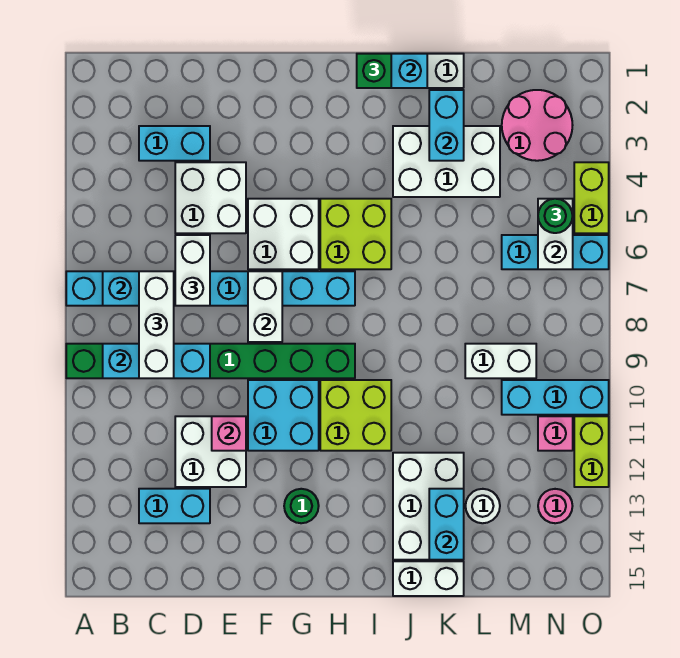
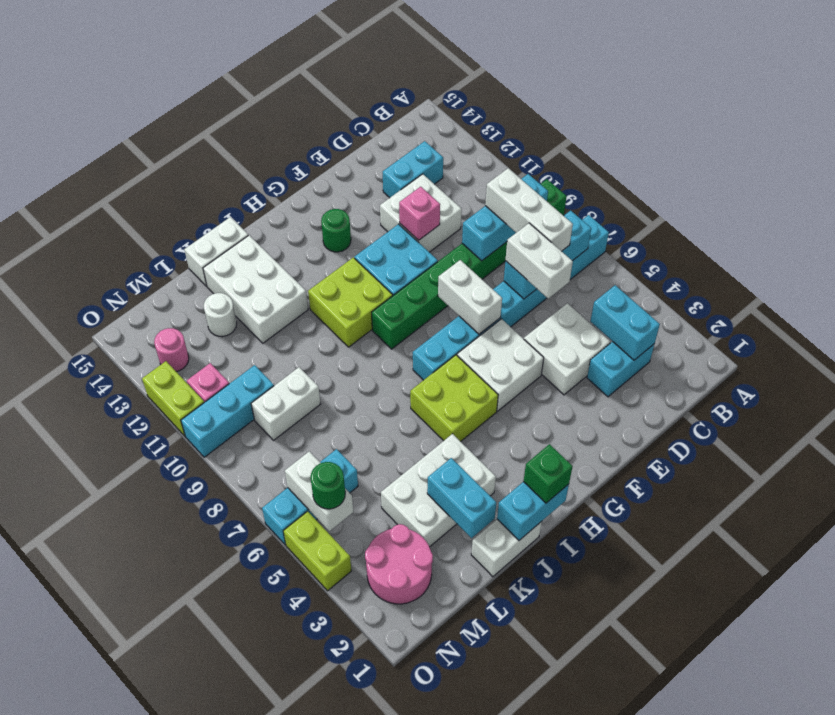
cyan brick K13:K14 level 2 -> cyan brick C3:C4 level 2

